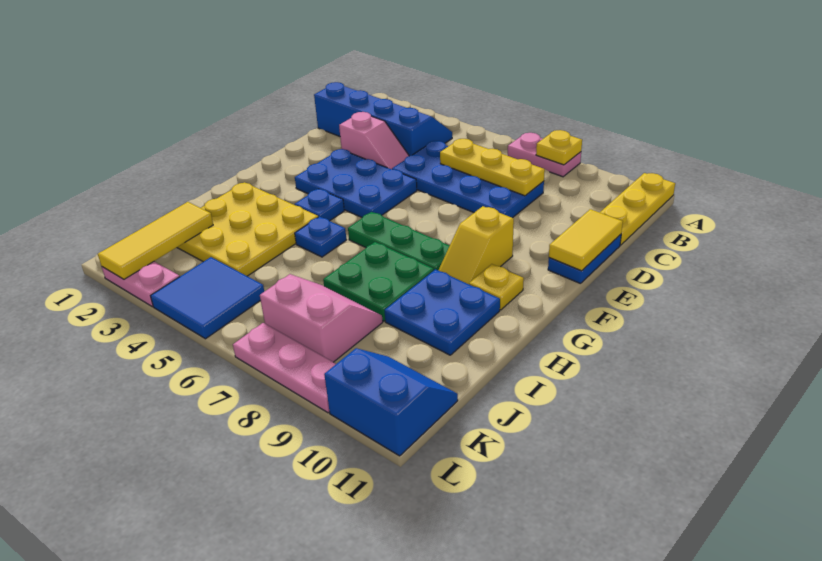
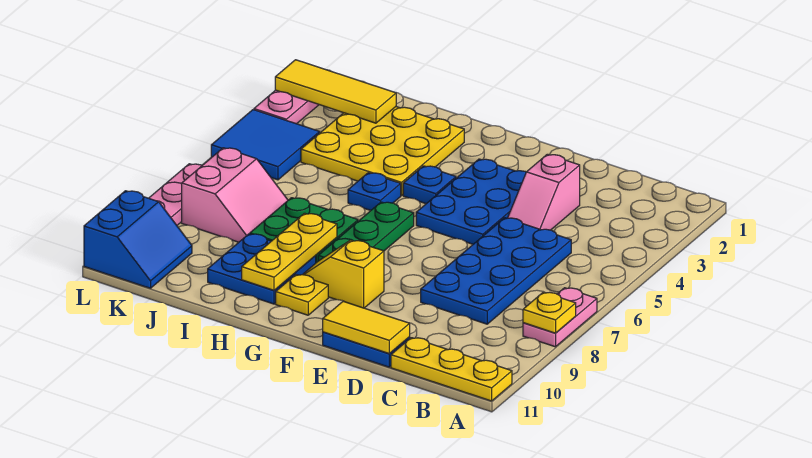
blue slope B1:C4 level 1 top C -> none
yellow plate C6:C8 level 2 -> yellow plate H8:H10 level 2

